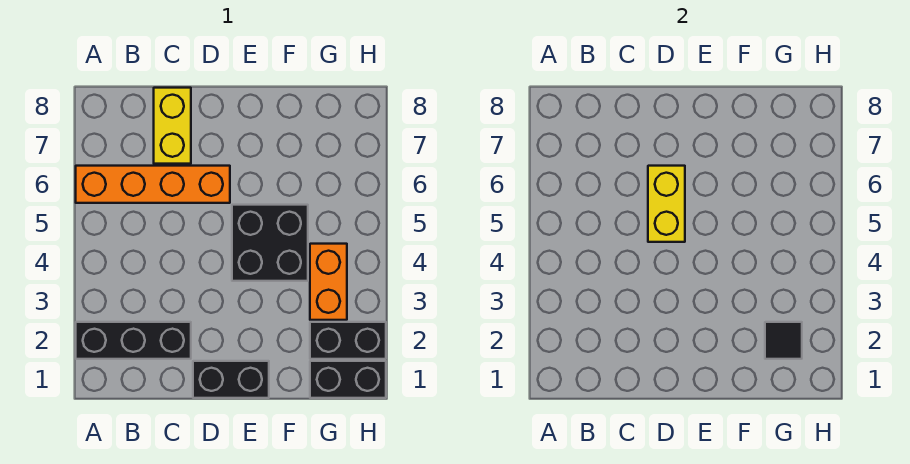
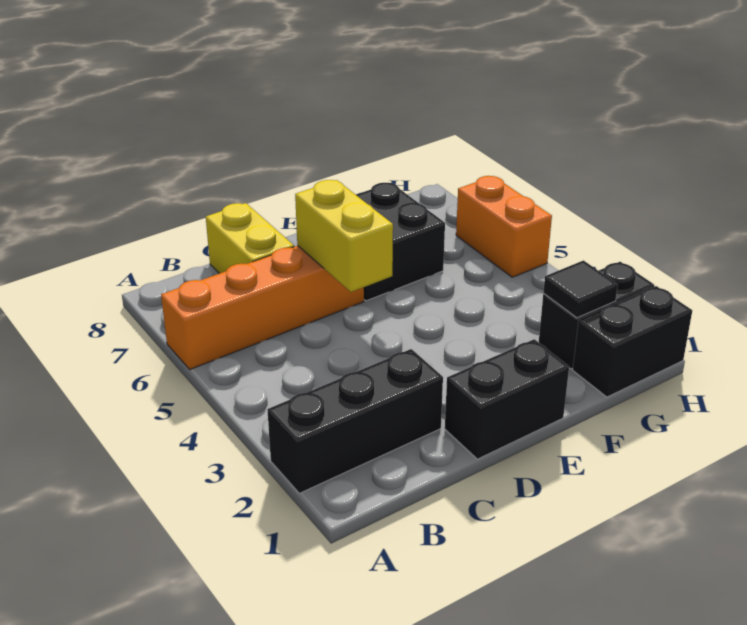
black brick E4:F5 level 1 -> black brick E6:F7 level 1
orange brick G3:G4 level 1 -> orange brick H5:H6 level 1

